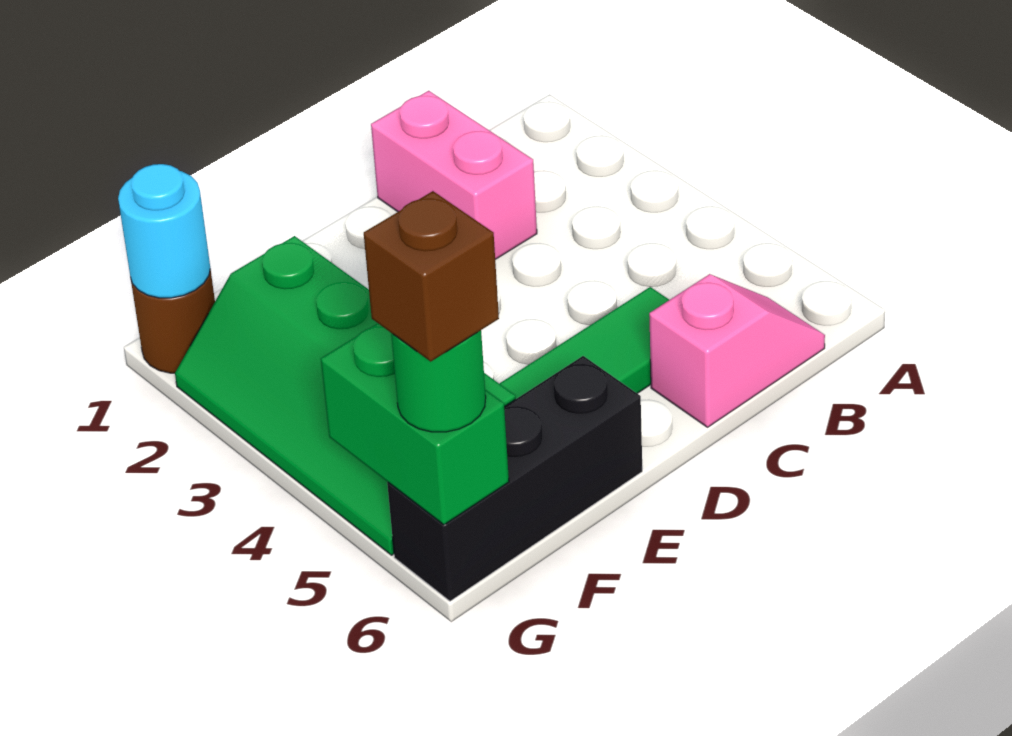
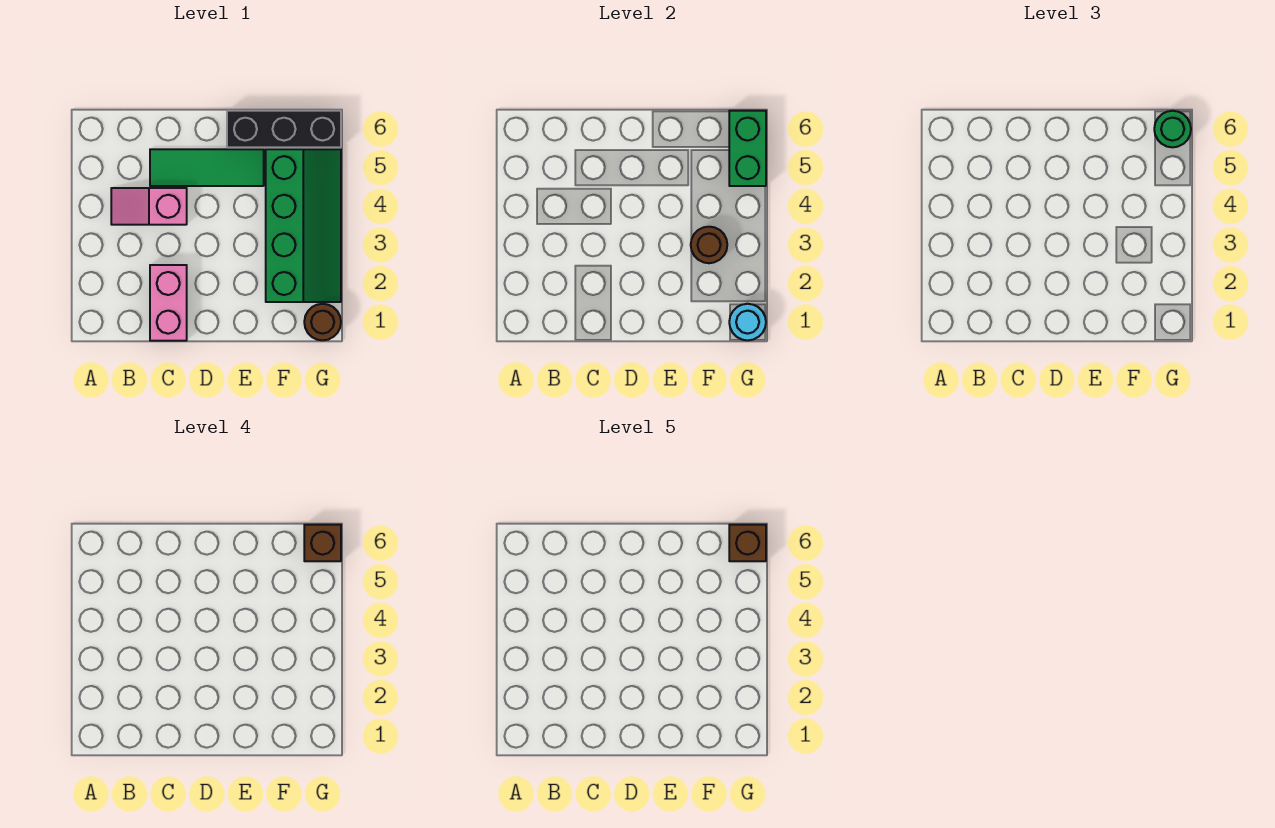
pink slope B6:C6 level 1 top C -> pink slope B4:C4 level 1 top C
none -> brown round brick F3 level 2
none -> brown brick G6 level 5

